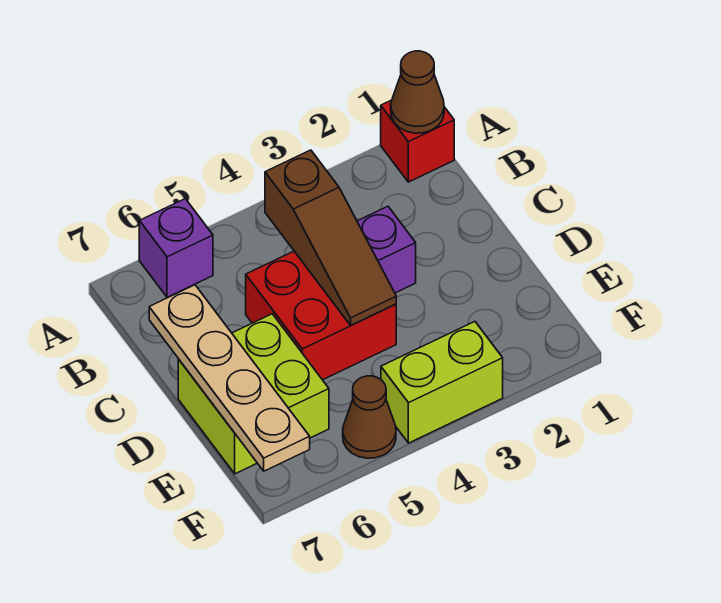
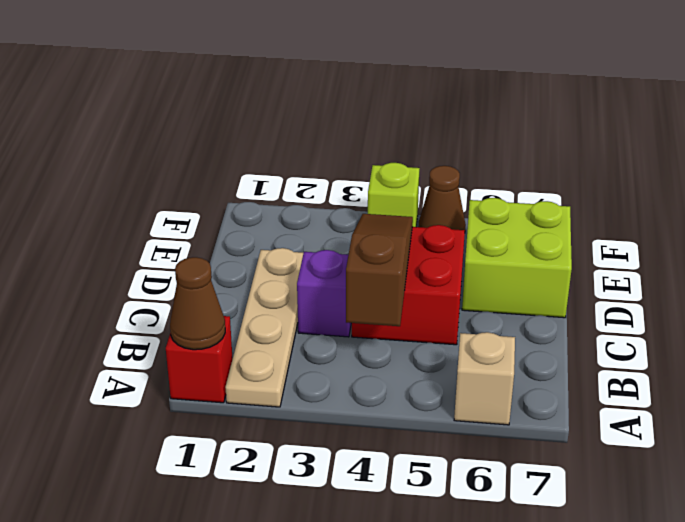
purple brick A6 level 1 -> tan brick A6 level 1
tan plate C7:F7 level 2 -> tan plate A2:D2 level 1
lime brick F3:F4 level 1 -> lime brick F4 level 1

